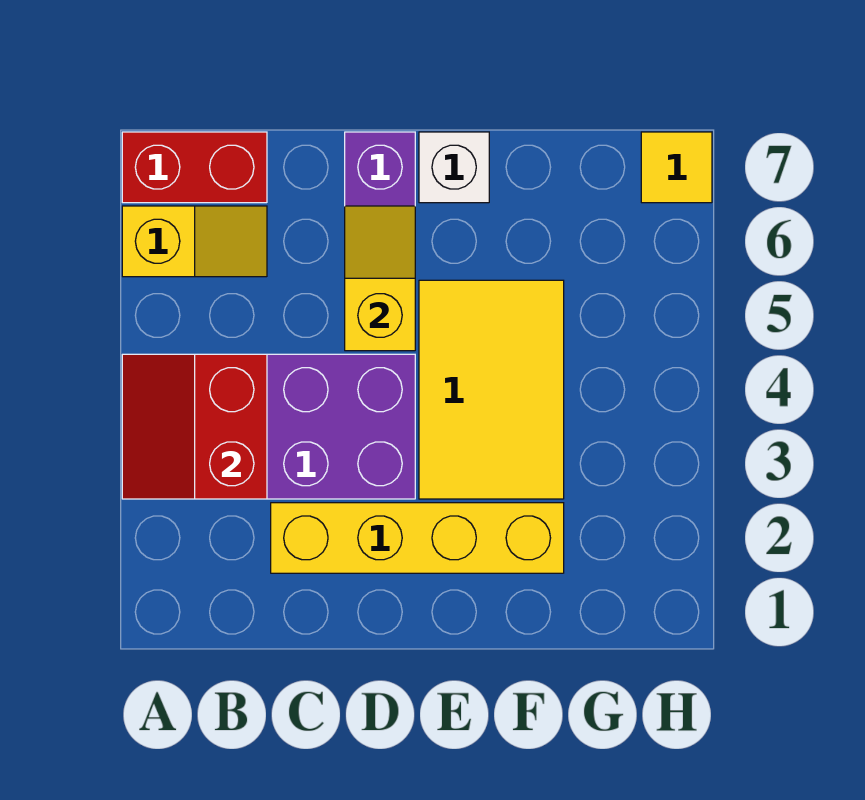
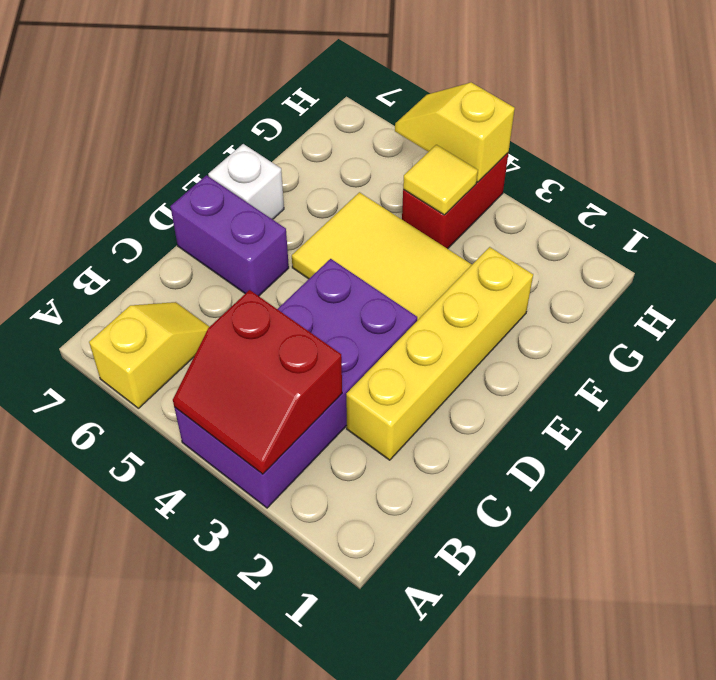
red brick A7:B7 level 1 -> red brick G4:H4 level 1
yellow slope D5:D6 level 2 top 5 -> yellow slope H4:H5 level 2 top 4
yellow tile H7 level 1 -> yellow tile G4 level 2

